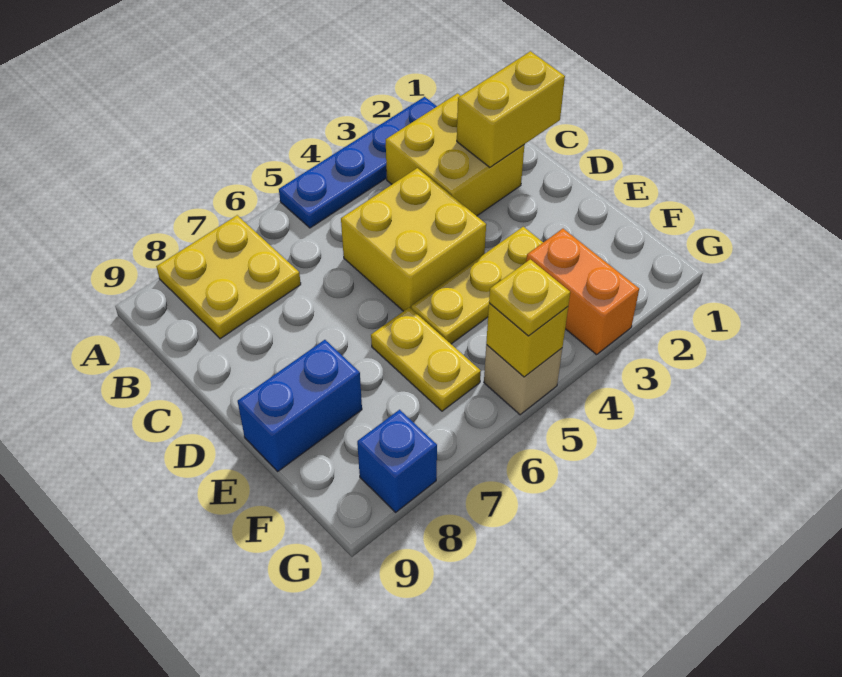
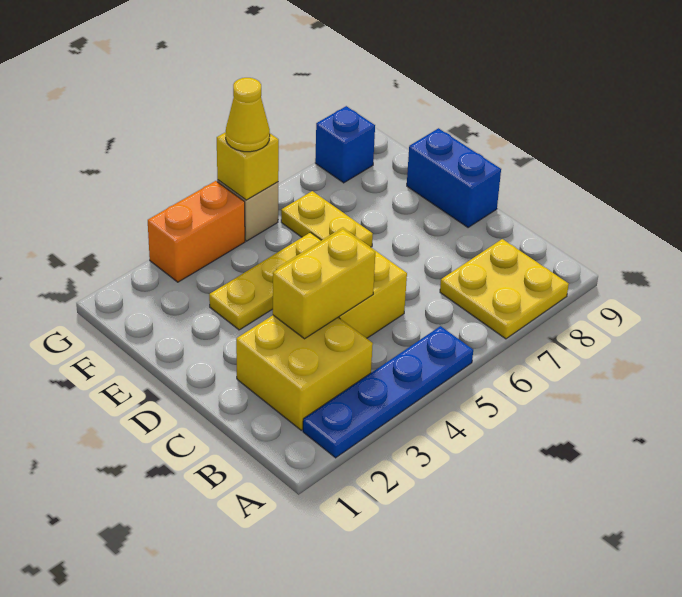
yellow brick C1:C2 level 2 -> yellow brick C3:C4 level 2
blue brick E8:E9 level 1 -> blue brick D9:E9 level 1
orange brick F3:G3 level 1 -> orange brick G3:G4 level 1
yellow plate G5 level 3 -> yellow cone G5 level 3

